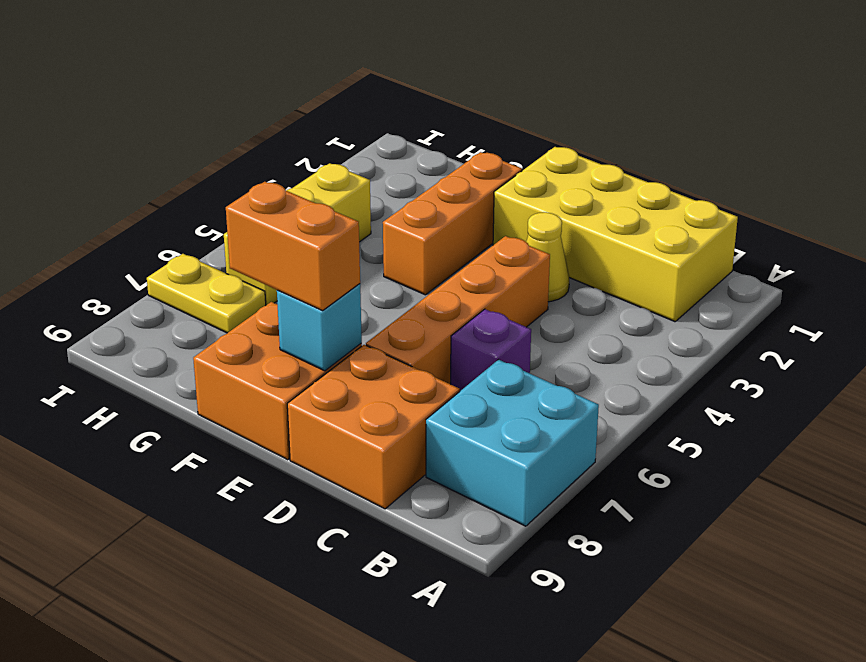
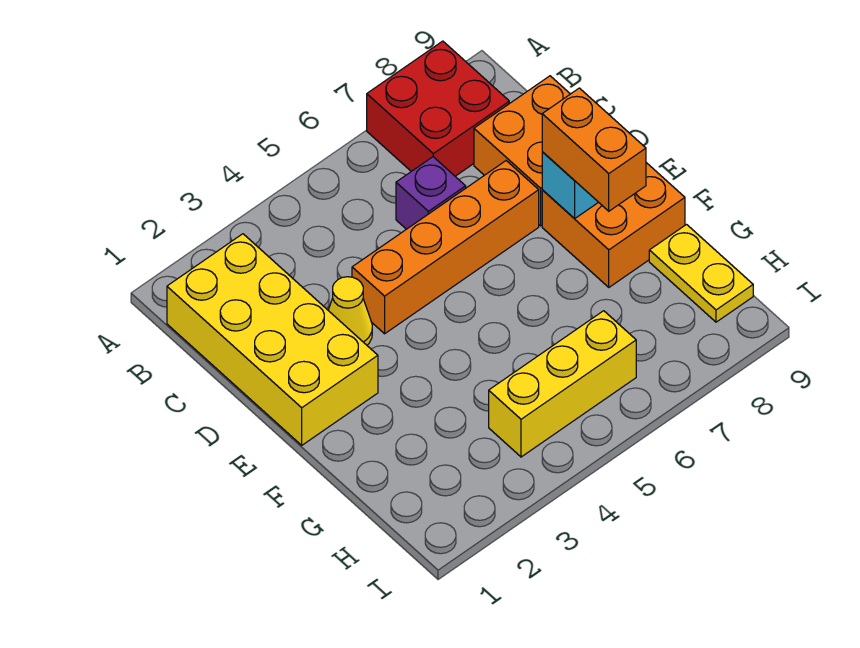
cyan brick A7:B8 level 1 -> red brick A7:B8 level 1
orange brick F2:F4 level 1 -> none
yellow plate H7:I7 level 1 -> yellow plate G9:H9 level 1

